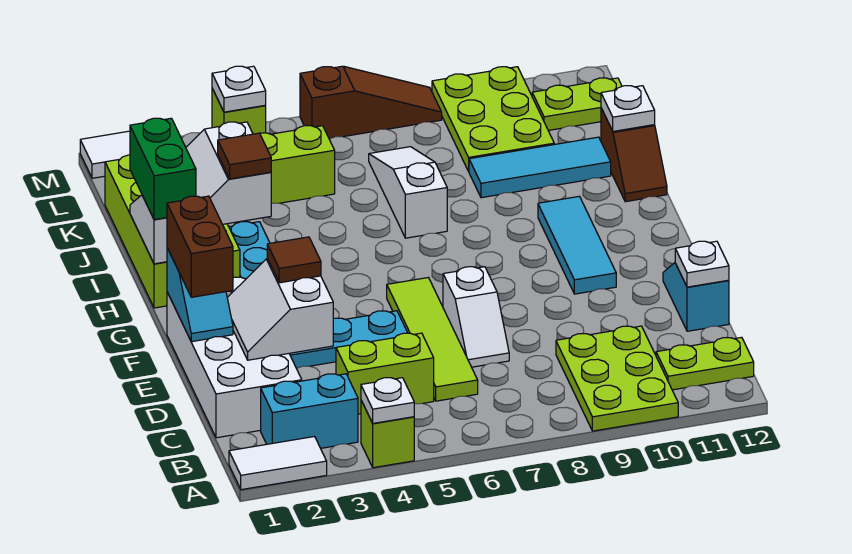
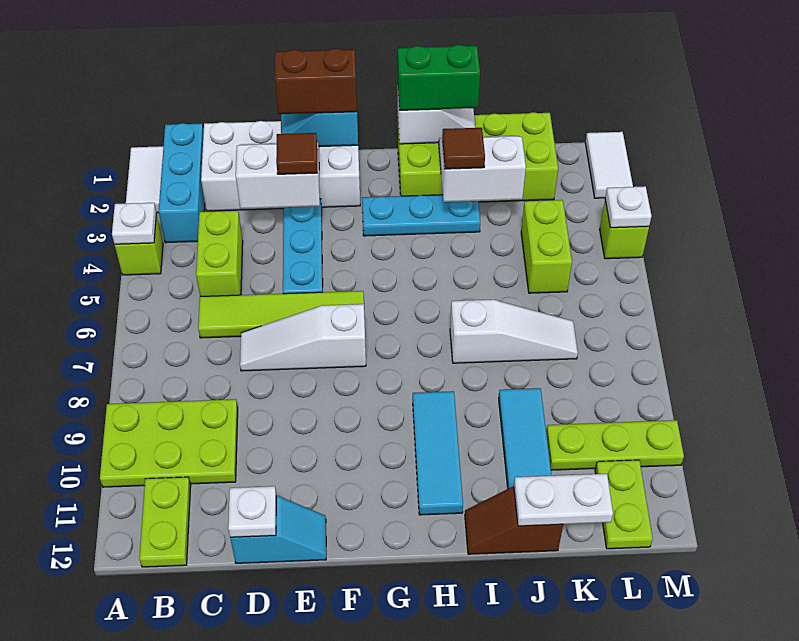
cyan brick B2:B3 level 1 -> cyan brick B1:B3 level 1
white slope D7:E7 level 1 top E -> white slope D7:F7 level 1 top F
cyan tile F10:H10 level 1 -> cyan tile H9:H11 level 1
white plate J12 level 2 -> white plate J12:K12 level 2
lime plate K9:M10 level 1 -> lime plate K10:M10 level 1
brown slope M6:M8 level 1 top 6 -> none

